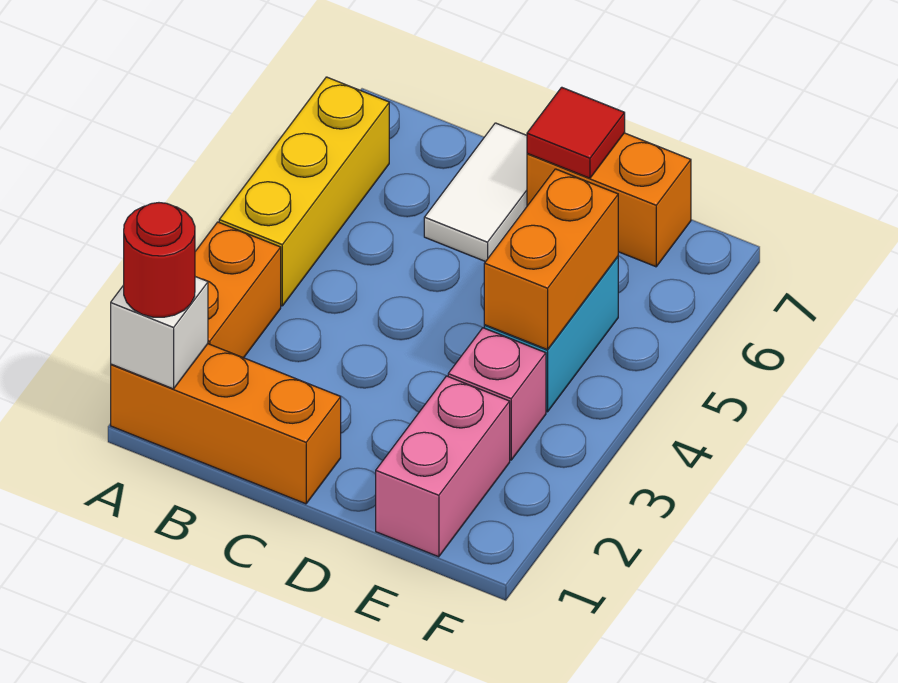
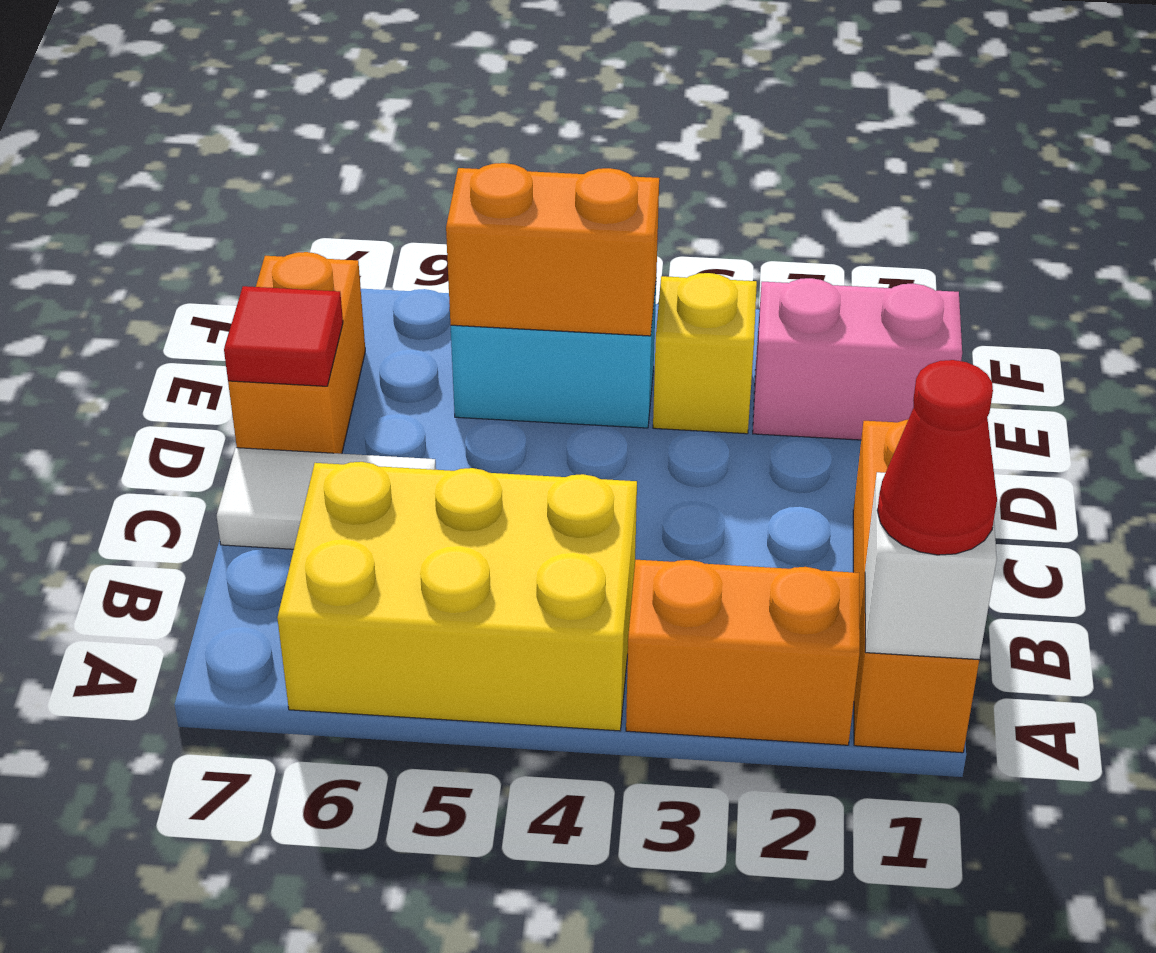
red round brick A1 level 3 -> red cone A1 level 3
yellow brick A4:A6 level 1 -> yellow brick A4:B6 level 1
pink brick E3 level 1 -> yellow brick E3 level 1

